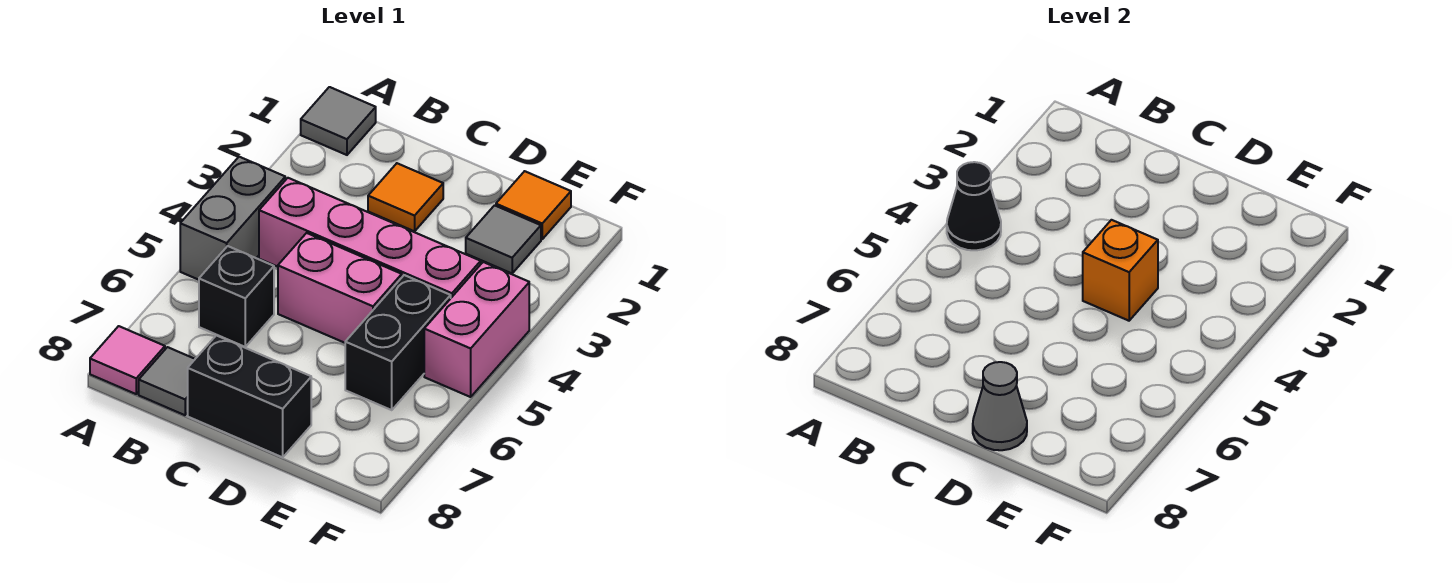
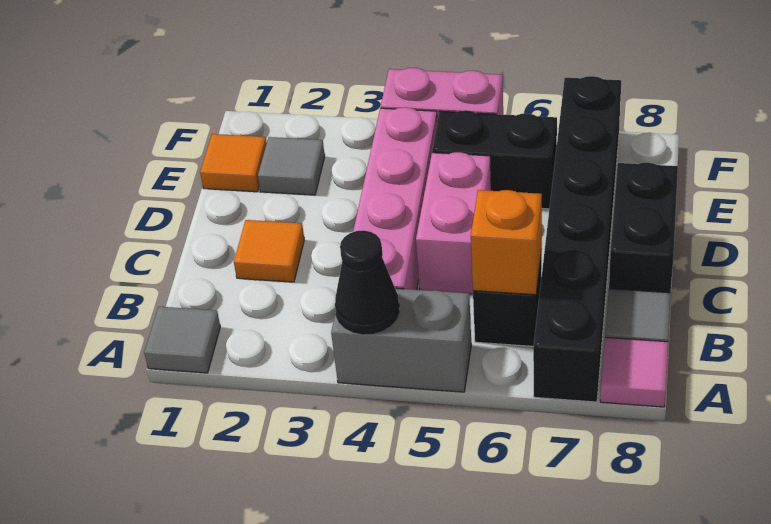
none -> black brick A7:F7 level 1
orange brick D4 level 2 -> orange brick B6 level 2
grey cone D8 level 2 -> none

